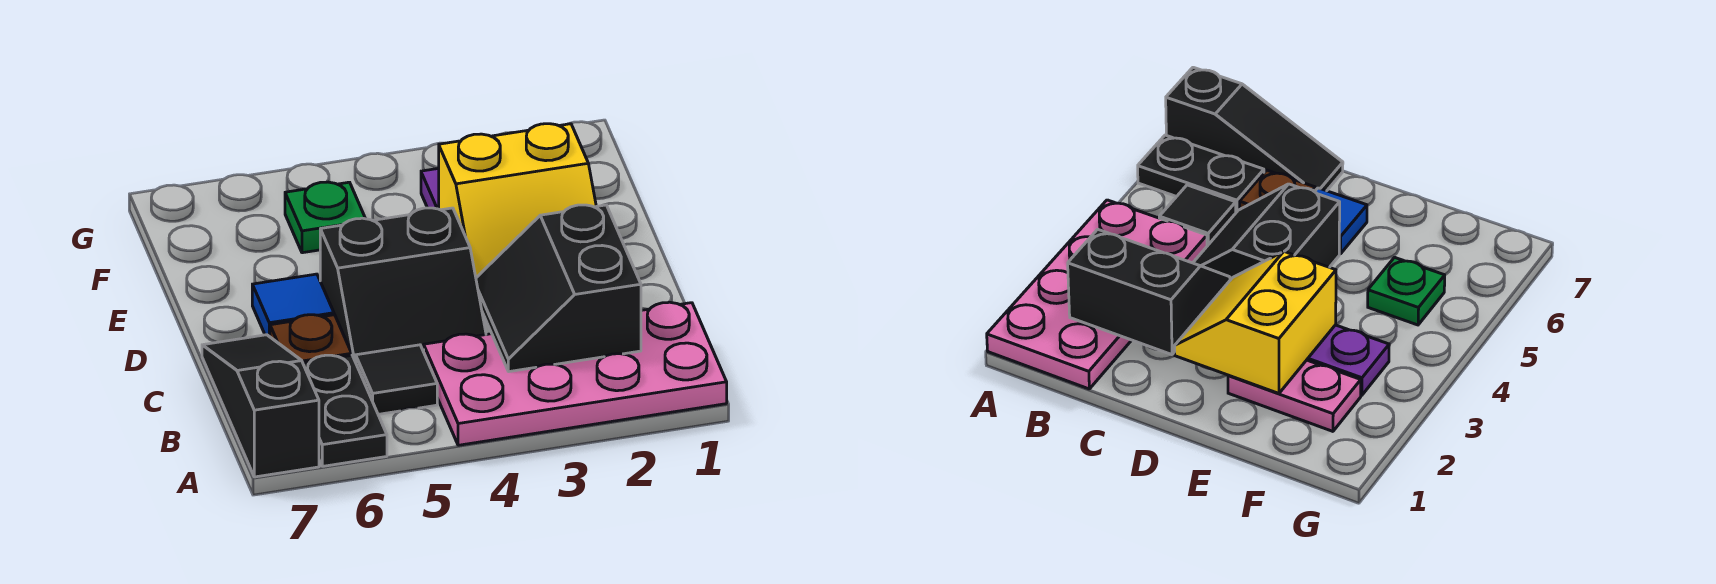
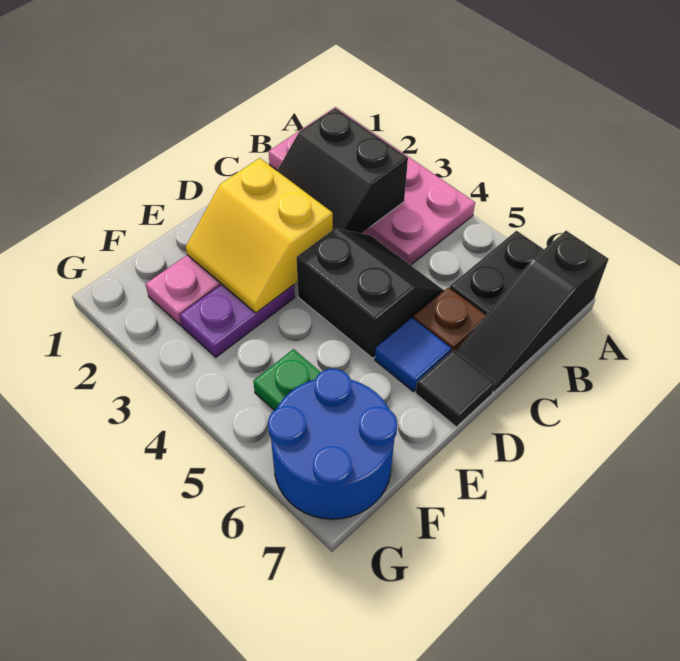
black slope B2:C3 level 2 top 2 -> black slope B2:C3 level 2 top B
black tile B5 level 1 -> black tile D7 level 1
yellow slope D2:E3 level 2 top E -> yellow slope D2:E3 level 2 top D
none -> blue round brick F6:G7 level 1

